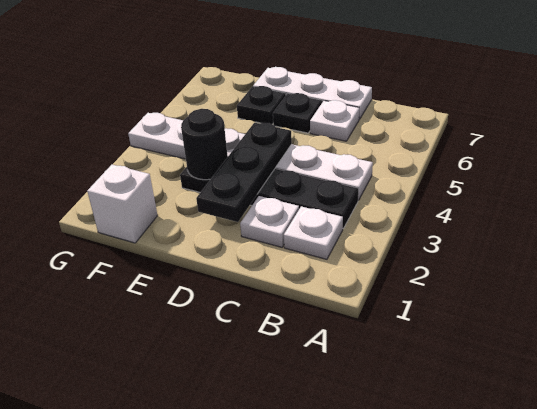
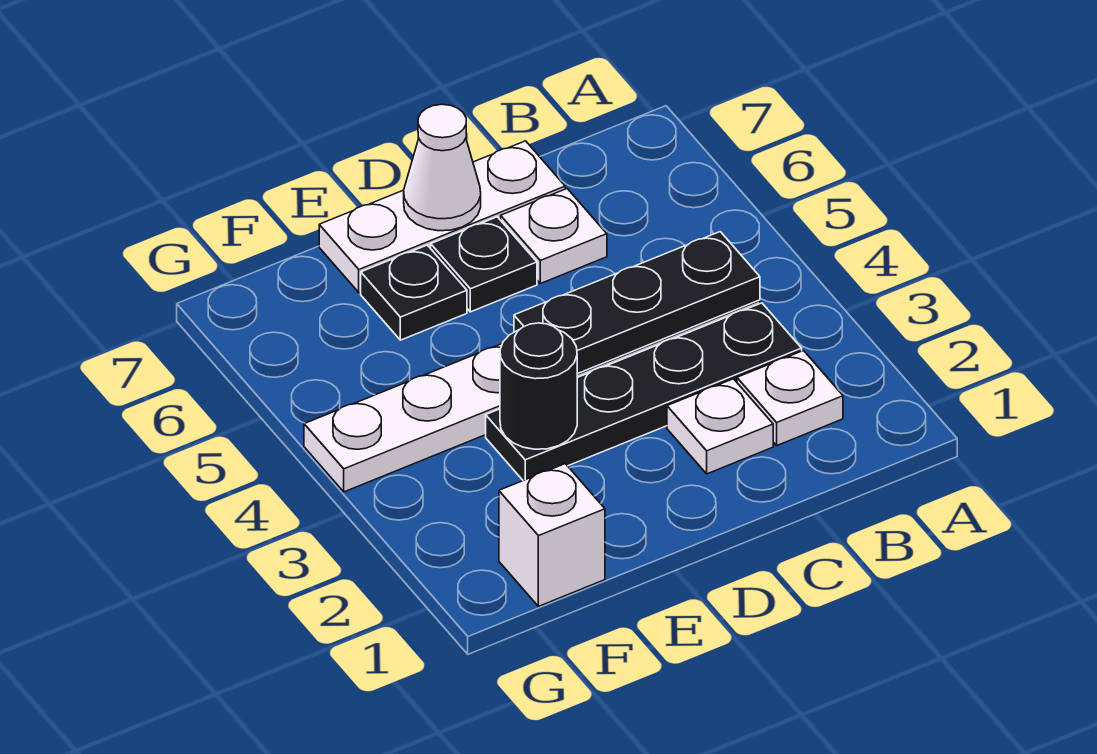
black plate D2:D4 level 2 -> black plate B4:D4 level 2
none -> white cone D7 level 2

